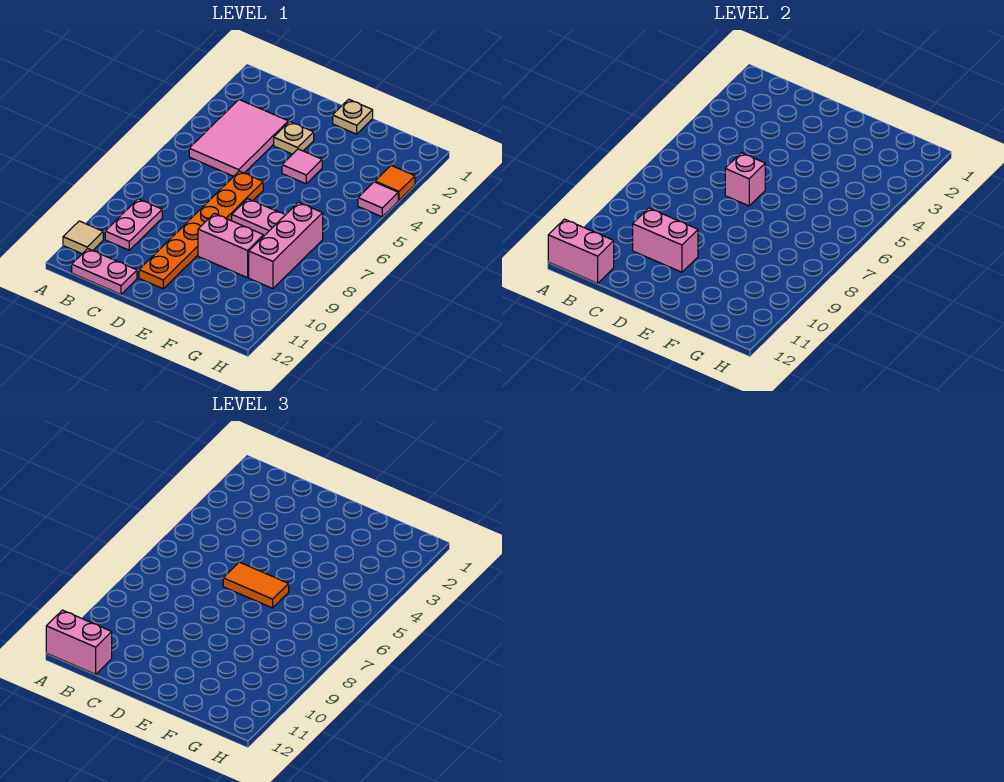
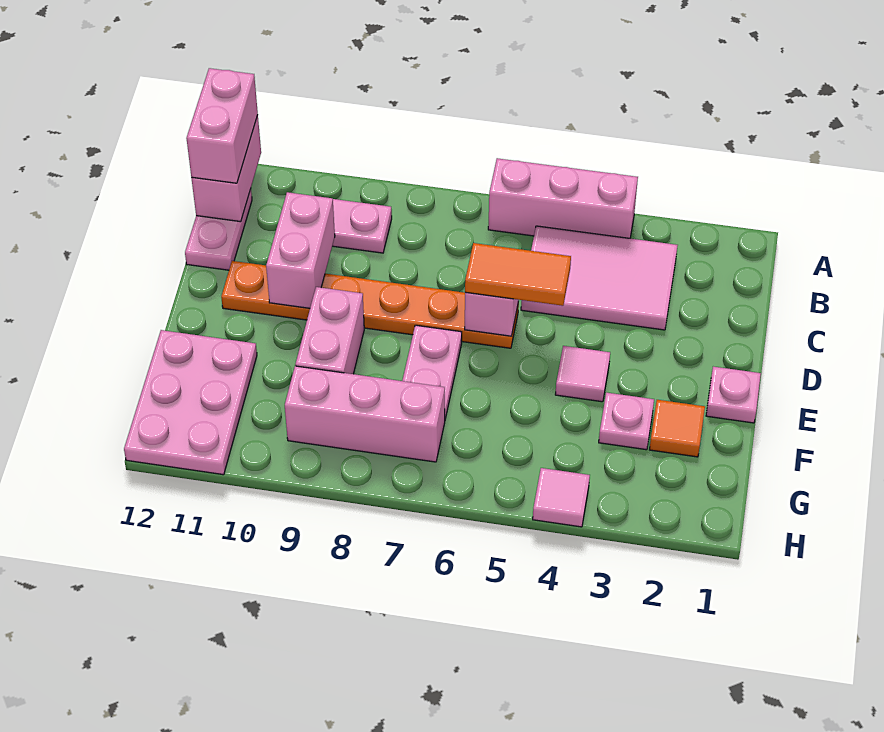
none -> pink brick A4:A6 level 1
tan tile A11 level 1 -> none
tan plate D3 level 1 -> none
orange tile D6:E6 level 3 -> orange tile D5:D6 level 3
tan plate E1 level 1 -> pink plate E1 level 1
none -> pink plate F3 level 1
none -> pink plate F11:H12 level 1
orange tile H3 level 1 -> orange tile F2 level 1

